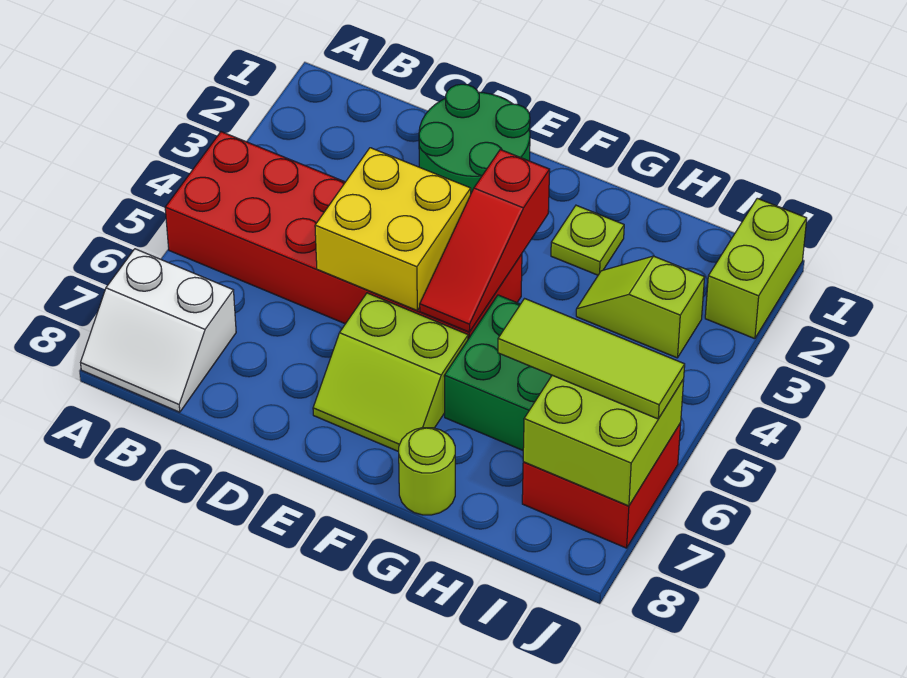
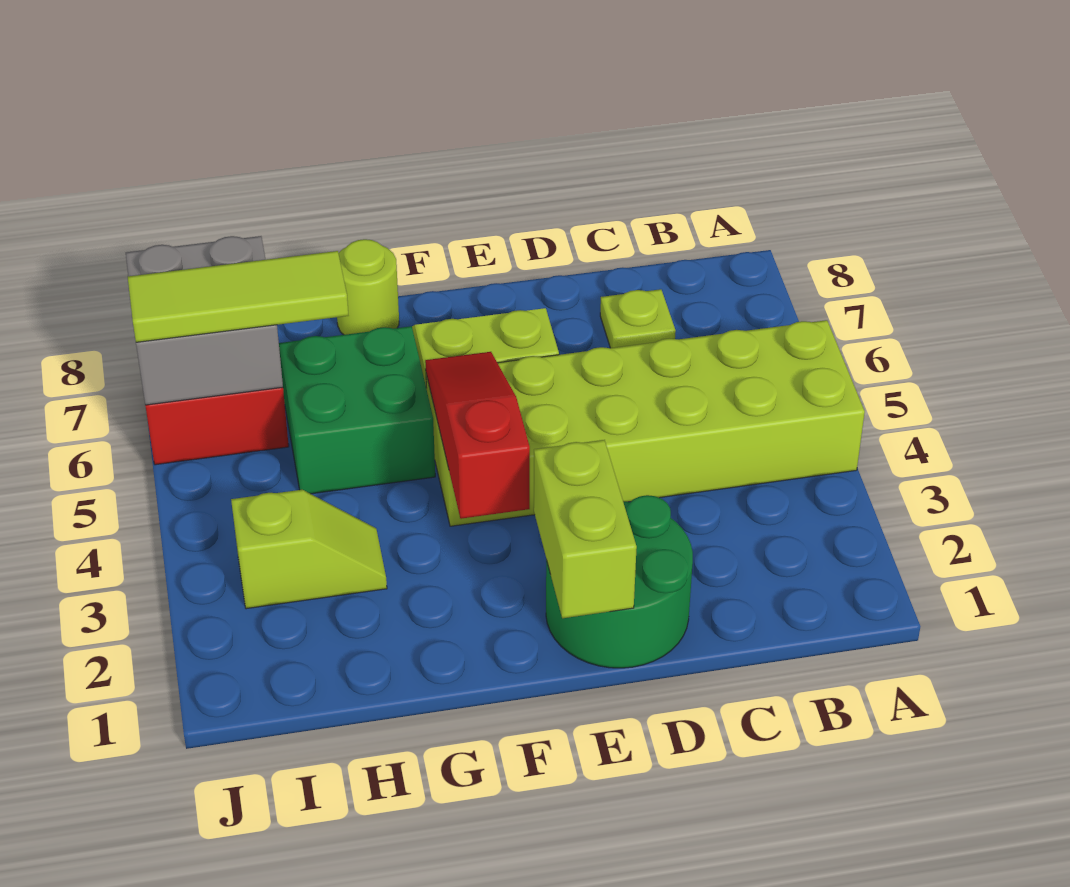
red brick A4:F5 level 1 -> lime brick A4:F5 level 1
white slope A7:B8 level 1 top 7 -> none
yellow brick D4:E5 level 2 -> none
lime plate G2 level 1 -> lime plate C7 level 1
lime brick I6:J7 level 2 -> grey brick I6:J7 level 2
lime brick J1:J2 level 1 -> lime brick E1:E2 level 2

